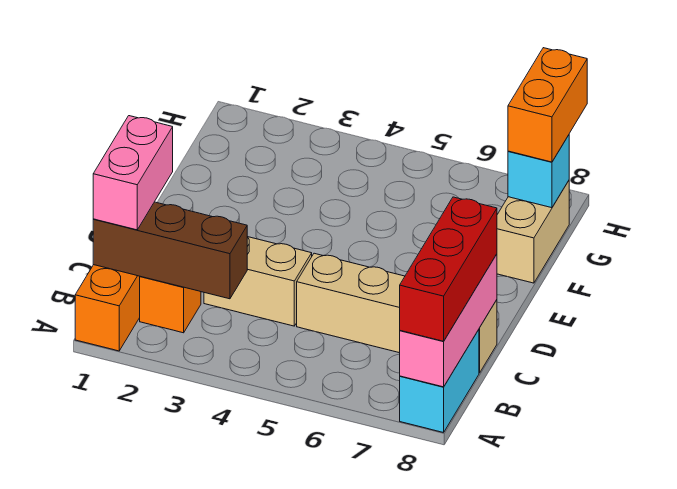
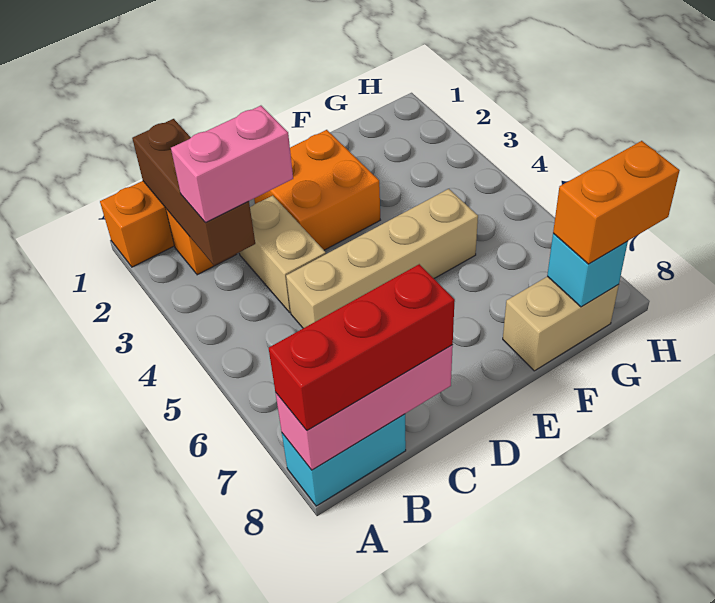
pink brick B1:C1 level 3 -> pink brick B3:C3 level 3
tan brick C5:C8 level 1 -> tan brick C5:F5 level 1
none -> orange brick D2:E3 level 1

